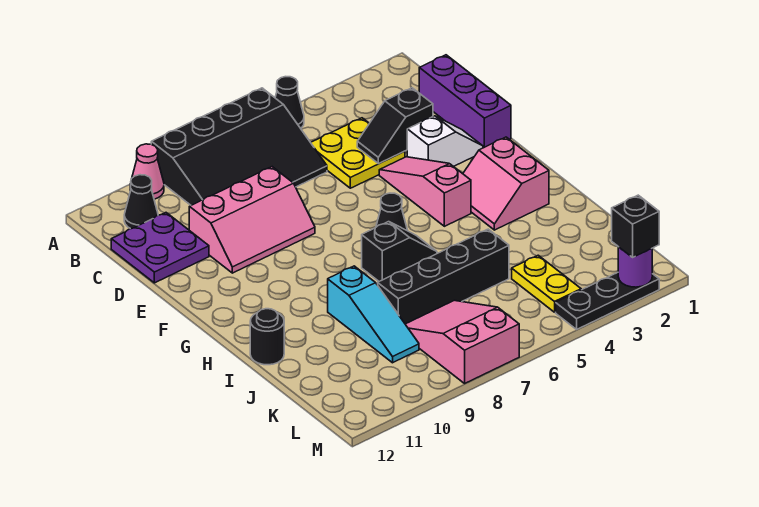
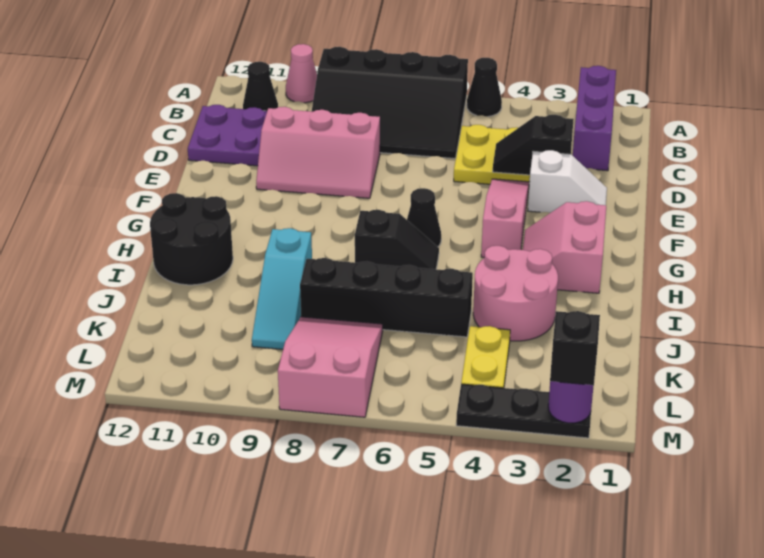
purple brick C1:E1 level 1 -> purple brick A2:C2 level 1
none -> pink round brick I3:J4 level 1
black round brick I12 level 1 -> black round brick H11:I12 level 1

